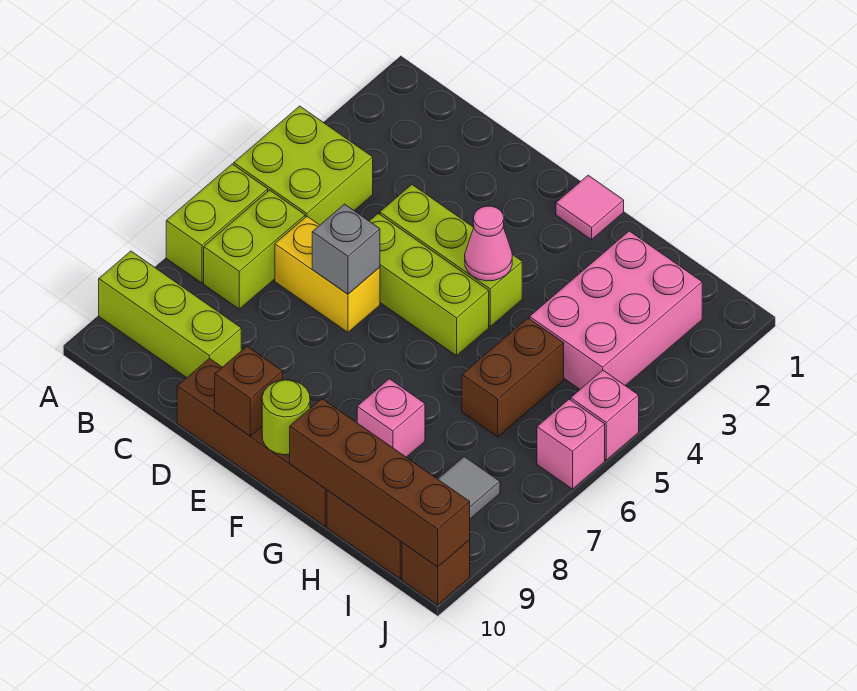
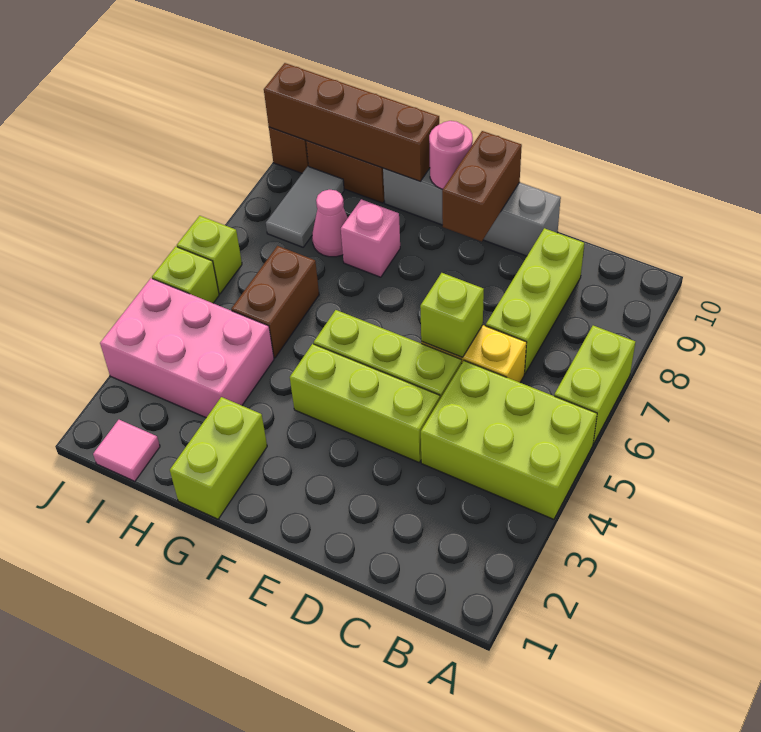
lime brick A4:B5 level 1 -> lime brick A4:C5 level 1
lime brick A9:C9 level 1 -> lime brick C7:C9 level 1
lime brick B6:B7 level 1 -> lime brick G1:G2 level 1
grey brick D6 level 2 -> lime brick D6 level 2
brown brick D10:G10 level 1 -> grey brick D10:G10 level 1
brown brick E10 level 2 -> brown brick E9:E10 level 2
pink tile F1 level 1 -> pink tile I1 level 1
pink cone F4 level 2 -> pink cone H8 level 1
lime round brick F10 level 2 -> pink round brick F10 level 2
pink brick H2:I4 level 1 -> pink brick H3:J4 level 1
pink brick J5 level 1 -> lime brick J5 level 1
pink brick J6 level 1 -> lime brick J6 level 1

